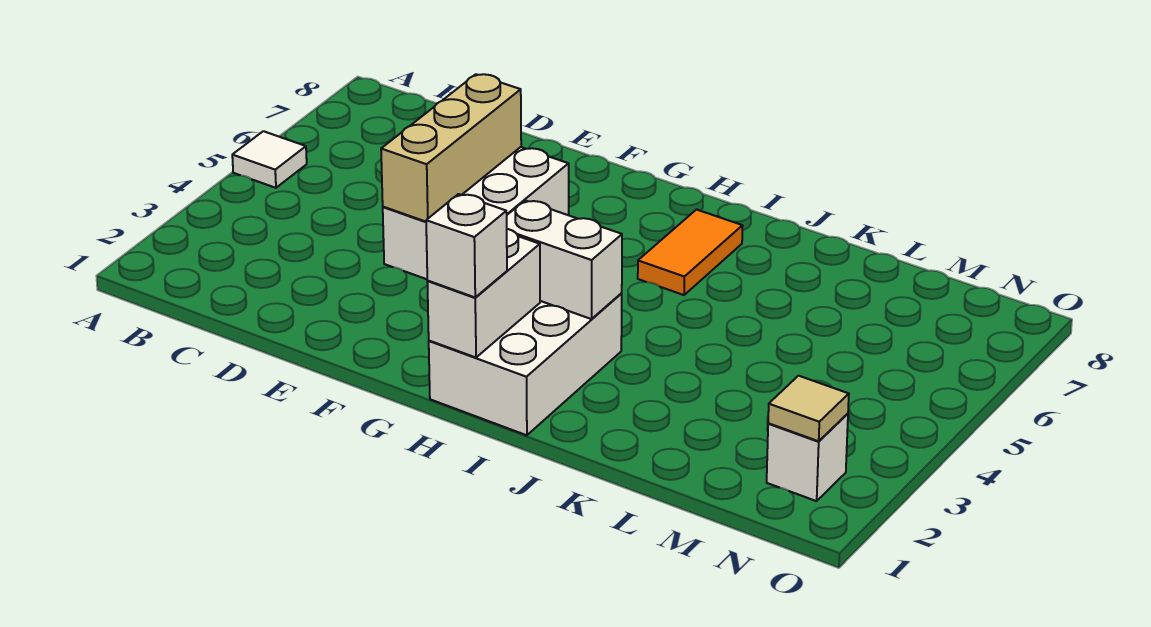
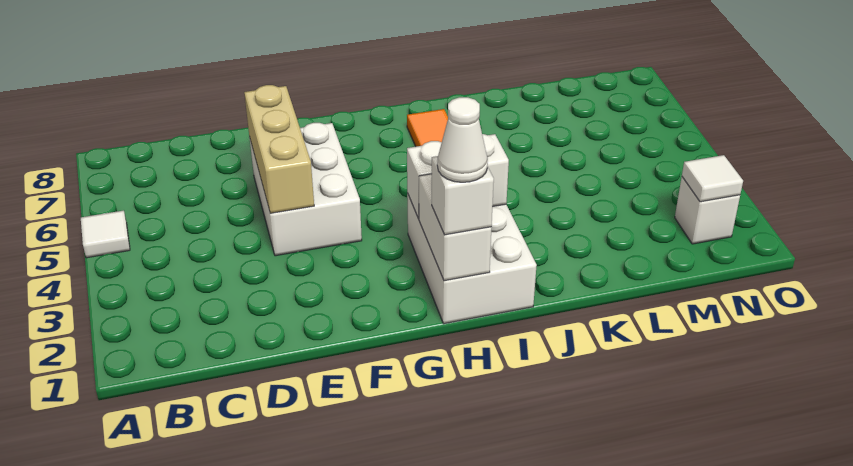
none -> white cone H1 level 4
tan tile N2 level 2 -> white tile N2 level 2

